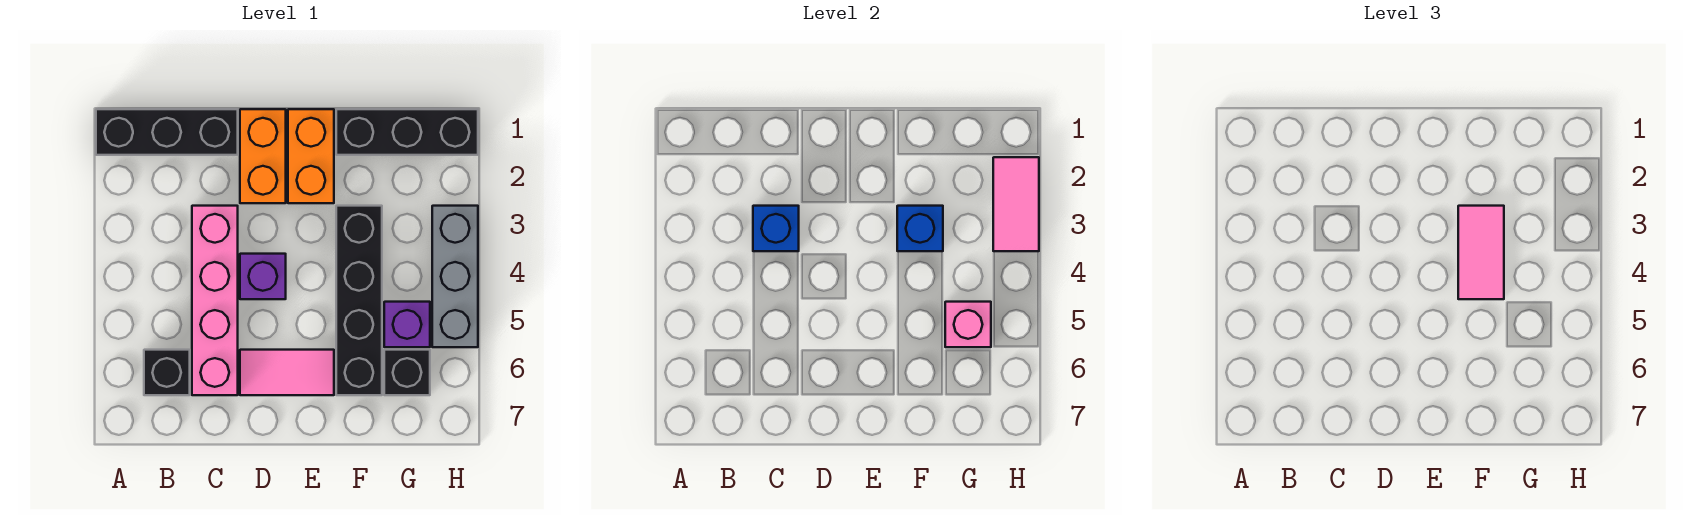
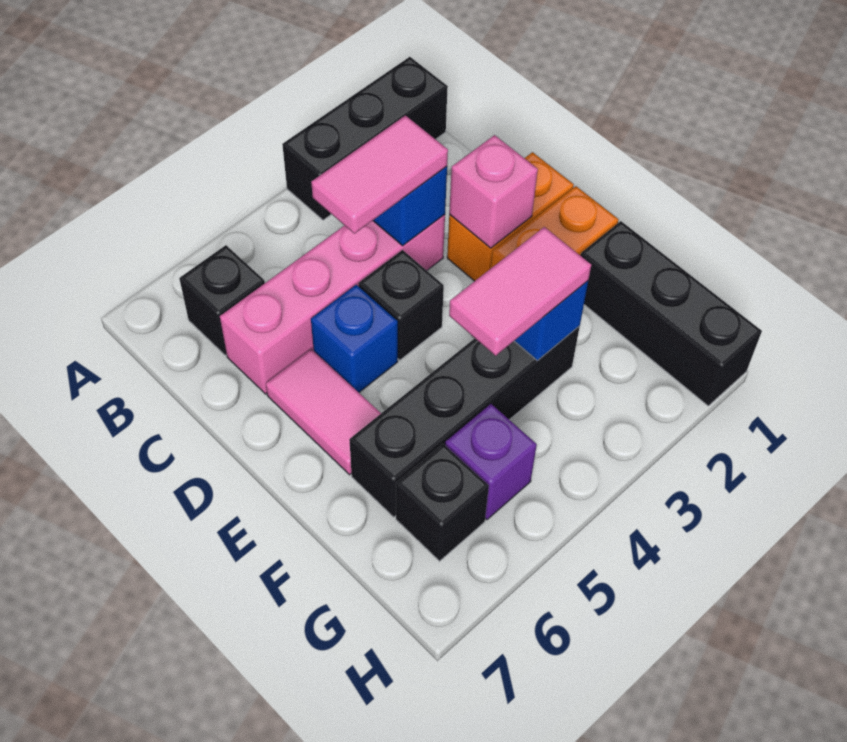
black brick A1:C1 level 1 -> black brick A1:A3 level 1
purple brick D4 level 1 -> black brick D4 level 1
none -> blue brick D5 level 1
pink brick G5 level 2 -> pink brick D2 level 2
pink tile H2:H3 level 2 -> pink tile C3:C4 level 3
grey brick H3:H5 level 1 -> none

